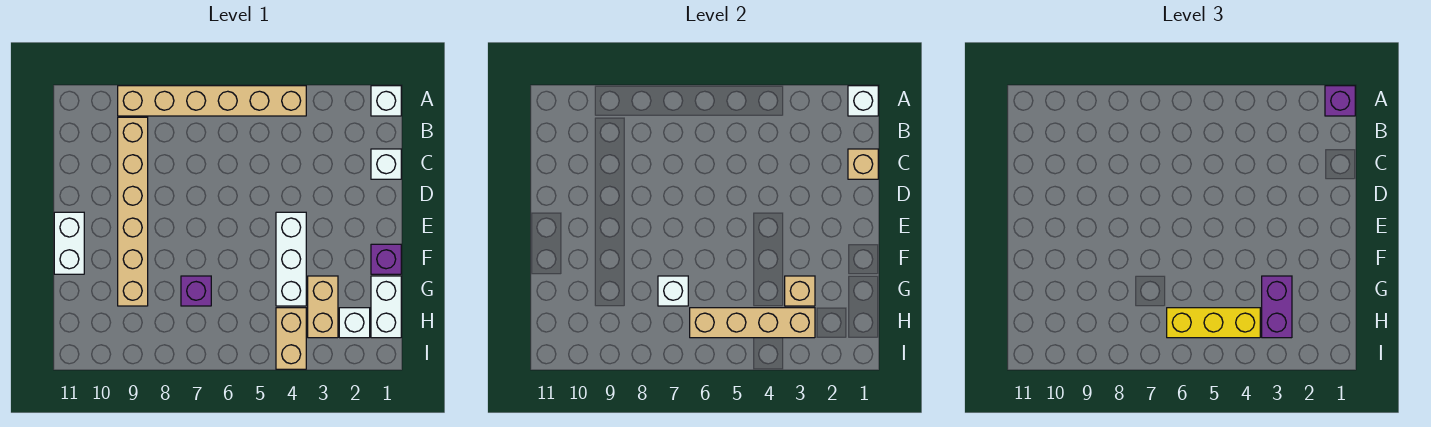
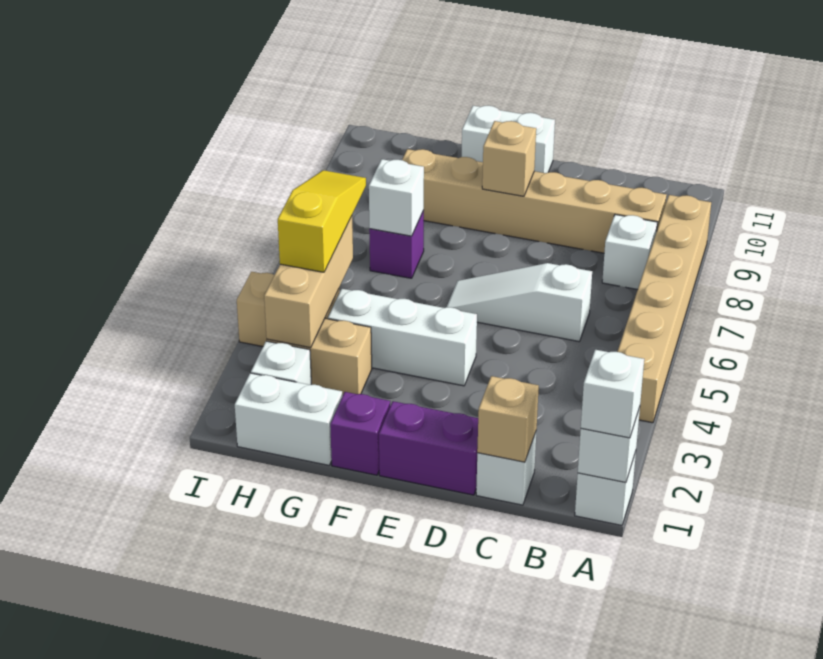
purple brick A1 level 3 -> white brick A1 level 3
none -> white brick B8 level 1
none -> white slope C6:E6 level 1 top C
tan brick G3 level 2 -> tan brick E9 level 2
purple brick G3:H3 level 3 -> purple brick D1:E1 level 1
tan brick H3:H6 level 2 -> tan brick H3:H5 level 2
yellow brick H4:H6 level 3 -> yellow slope H4:H6 level 3 top 4

